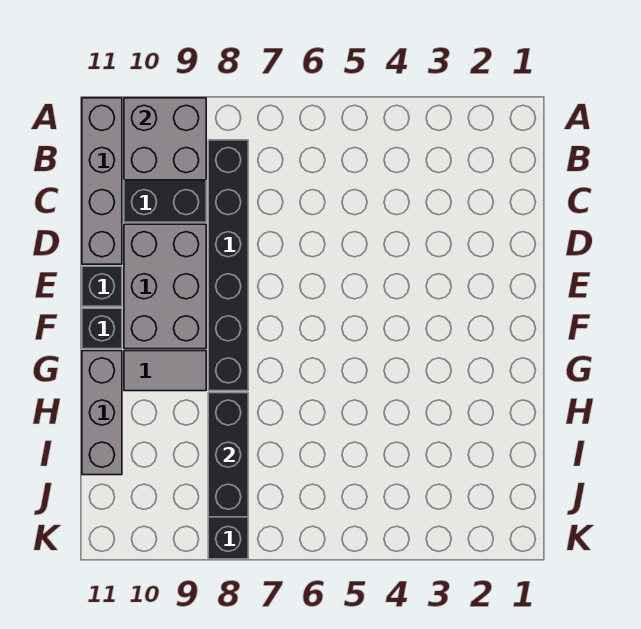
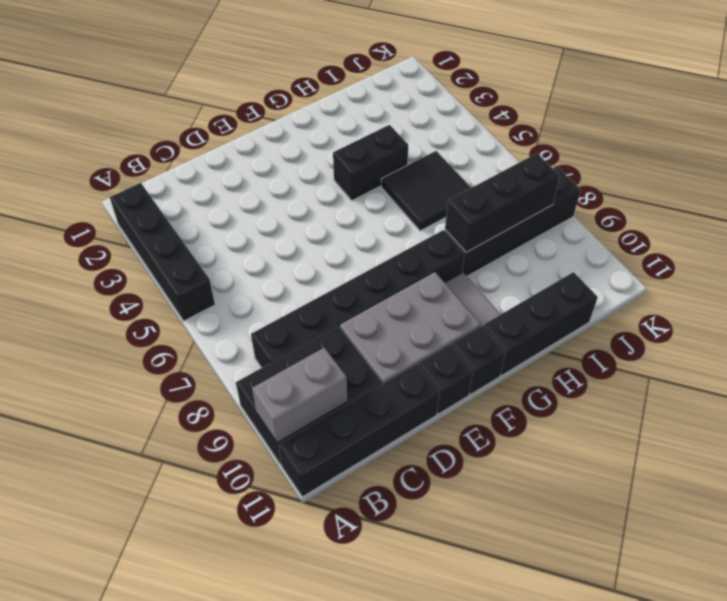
none -> black brick A2:A5 level 1
grey brick A9:B10 level 2 -> grey brick A10:B10 level 2
grey brick A11:D11 level 1 -> black brick A11:D11 level 1
none -> black brick G4:H4 level 1
grey brick G11:I11 level 1 -> black brick G11:I11 level 1
none -> black tile H5:I6 level 1

